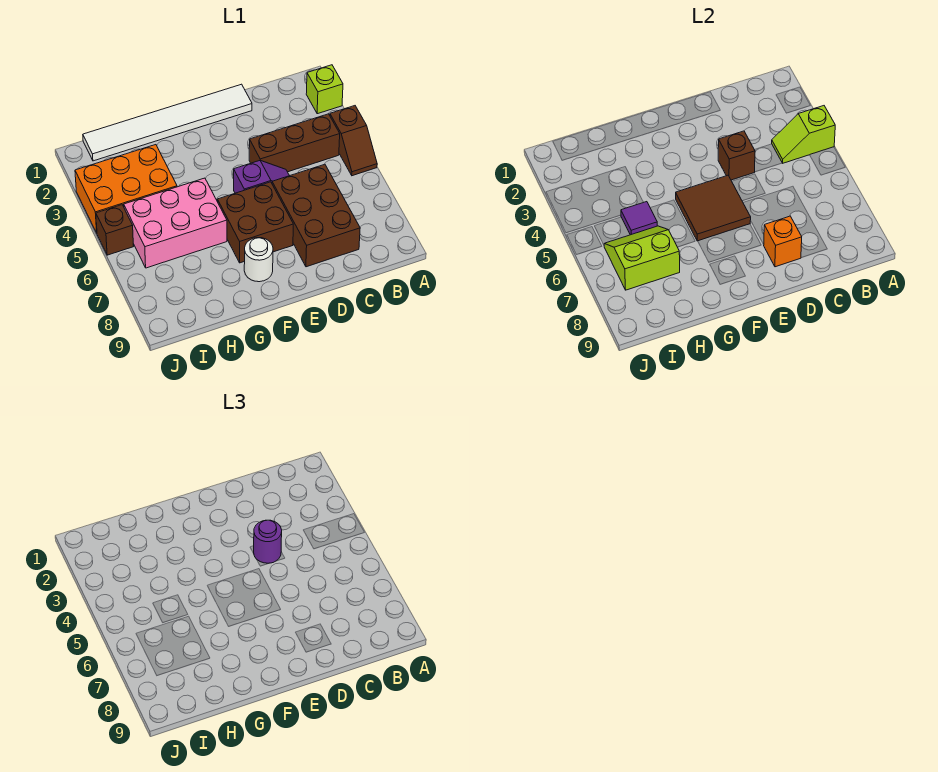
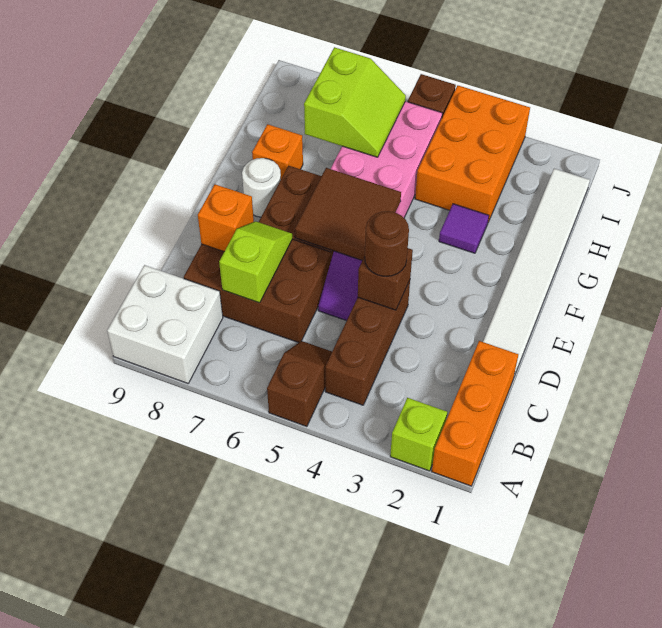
none -> orange brick A1:C1 level 1
brown slope A4:A5 level 1 top 4 -> brown slope A5:B5 level 1 top A
lime slope A4:B4 level 2 top A -> lime slope C7:D7 level 2 top C
none -> white brick A8:B9 level 1
purple round brick D4 level 3 -> brown round brick D4 level 3
none -> orange brick G8 level 1
purple tile H5 level 2 -> purple tile G3 level 1

